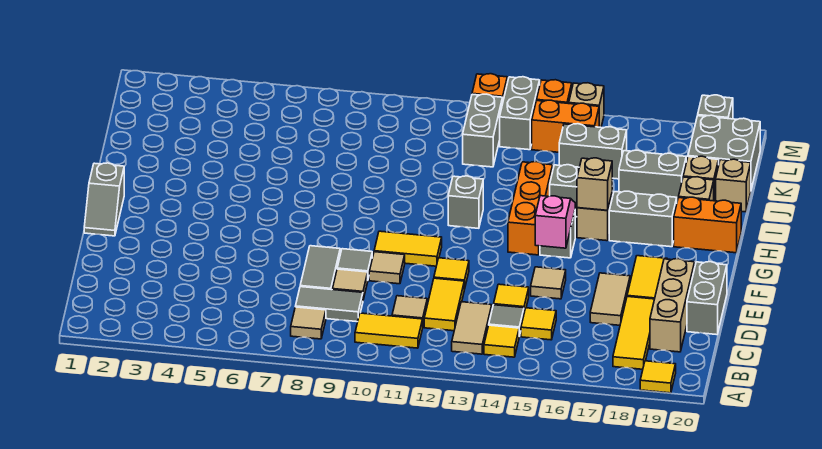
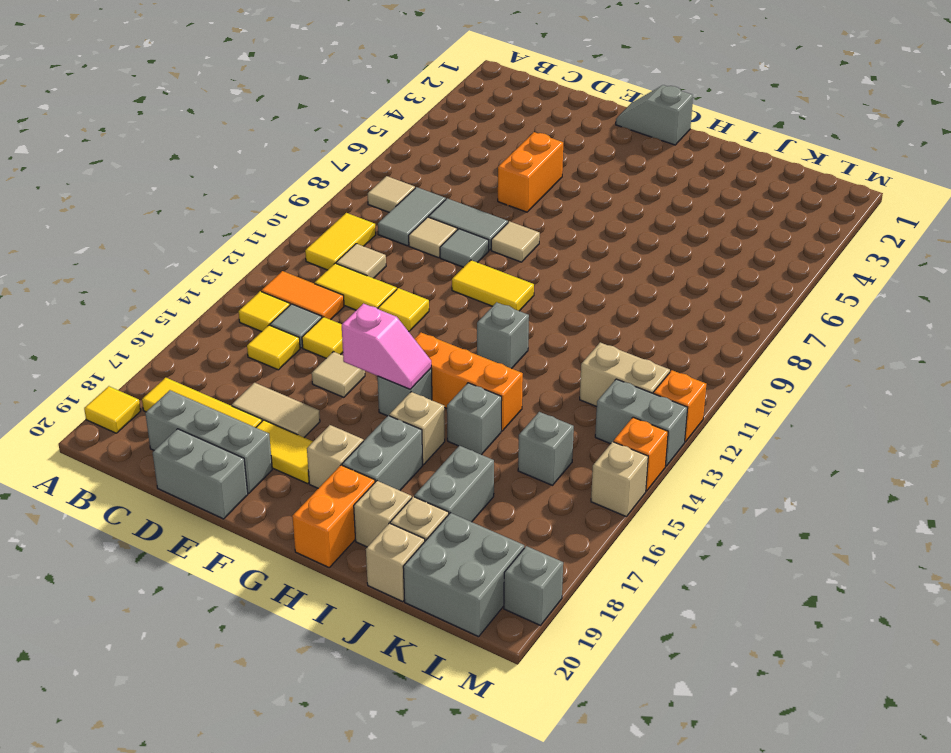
tan tile B13:C13 level 1 -> orange tile B13:C13 level 1
tan brick C19:E19 level 1 -> grey brick C19:E19 level 1
tan tile E10 level 1 -> tan tile F8 level 1
yellow tile F10:F11 level 1 -> yellow tile F10:G10 level 1
tan brick H16 level 2 -> tan brick G18 level 1
grey brick K12:L12 level 1 -> tan brick K12:L12 level 1
grey brick K15:K16 level 1 -> grey brick K15 level 1
orange brick L14:L15 level 1 -> orange brick E5:E6 level 1

